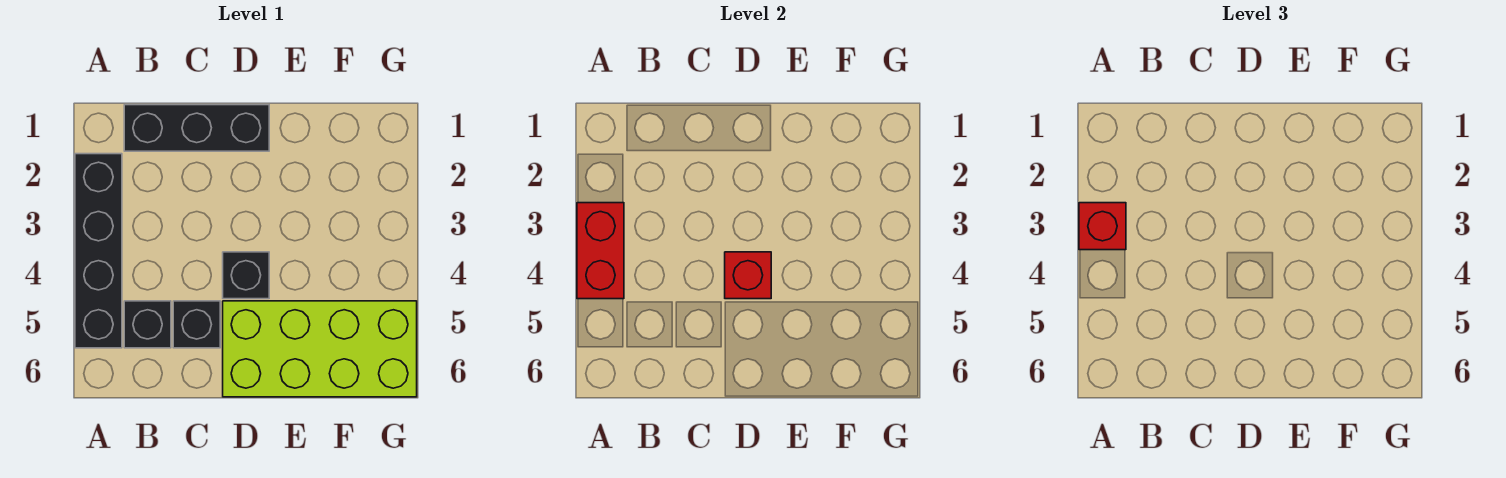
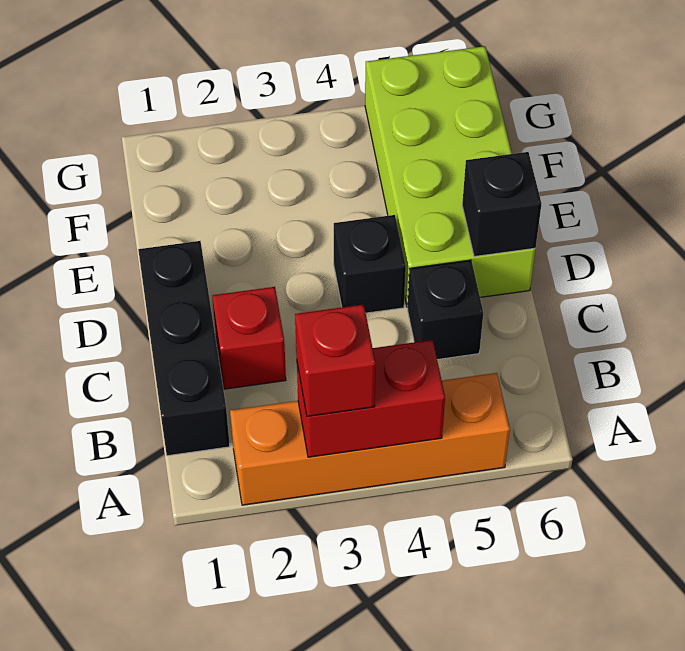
black brick A2:A5 level 1 -> orange brick A2:A5 level 1
black brick B5 level 1 -> black brick D6 level 2
red brick D4 level 2 -> red brick C2 level 1

